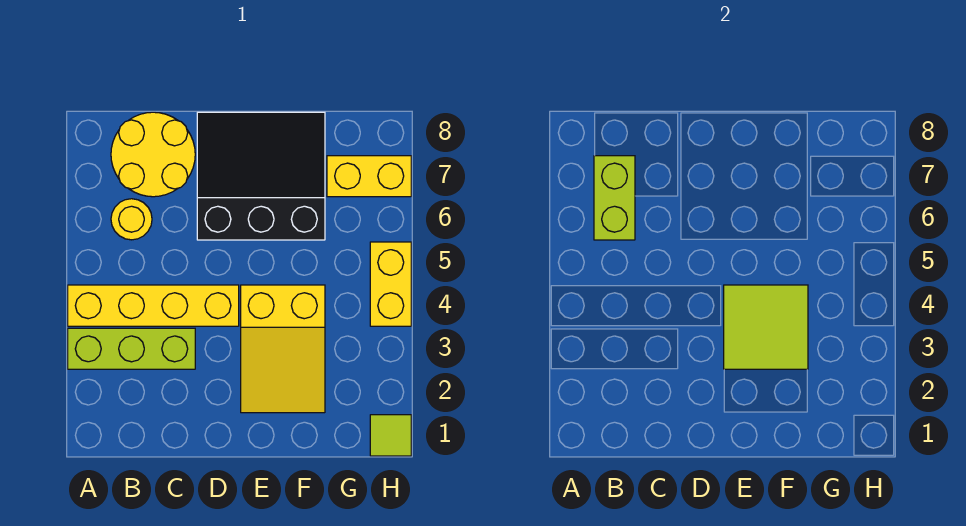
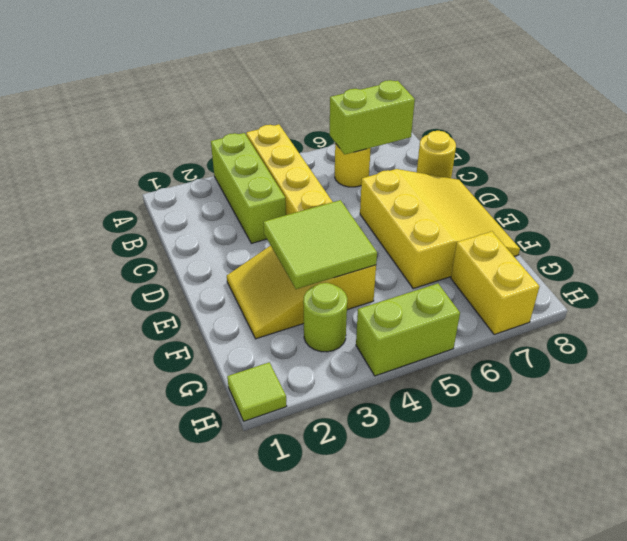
yellow round brick B7:C8 level 1 -> yellow round brick C8 level 1
black slope D6:F8 level 1 top 6 -> yellow slope D6:F8 level 1 top 6
none -> lime round brick G3 level 1
yellow brick H4:H5 level 1 -> lime brick H4:H5 level 1

